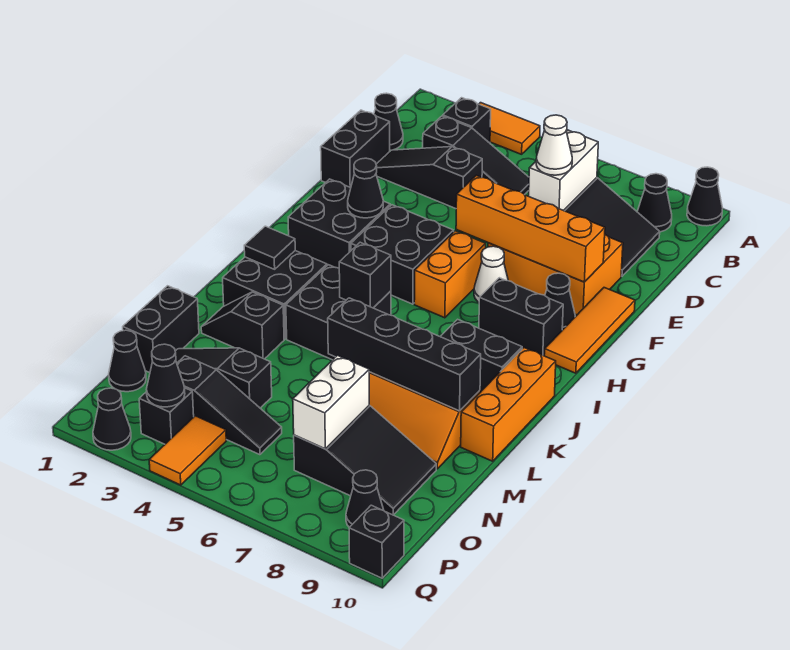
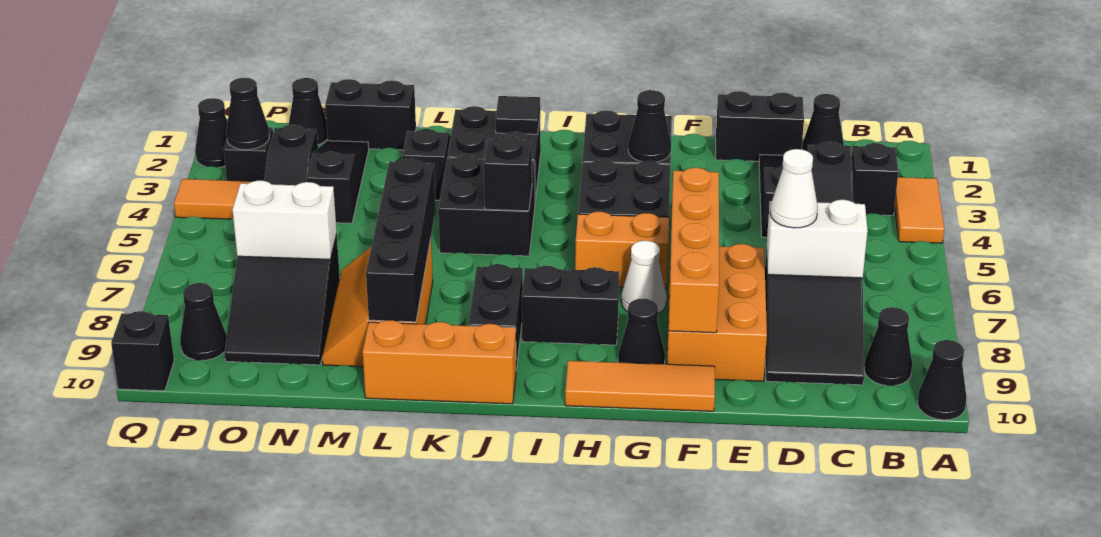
black brick H8:H9 level 1 -> black brick H8:I8 level 1

